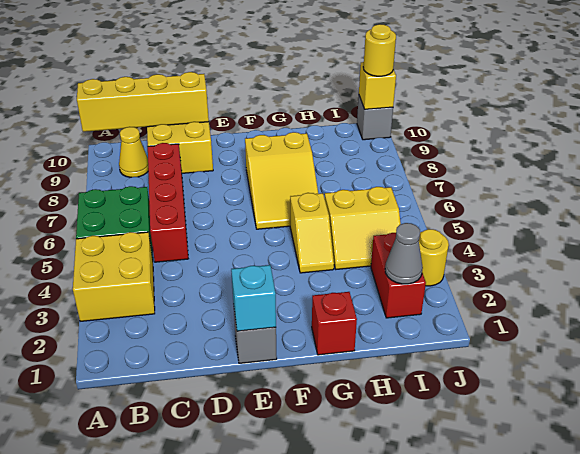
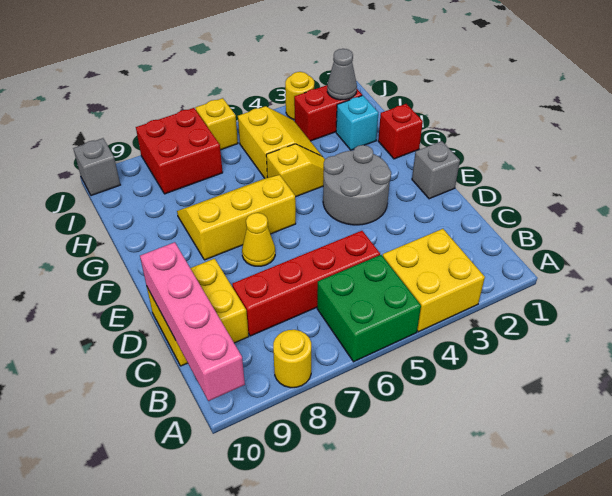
yellow brick A10:D10 level 2 -> pink brick A10:D10 level 2
yellow cone B9 level 1 -> yellow cone E7 level 1
cyan brick E1 level 2 -> cyan brick H2 level 1
none -> grey round brick E3:F4 level 1
yellow slope F6:G8 level 1 top 8 -> yellow slope F6:G8 level 1 top F
none -> red brick I7:J8 level 1
yellow brick J10 level 2 -> yellow brick J6 level 1
yellow round brick J10 level 3 -> yellow round brick A8 level 1

